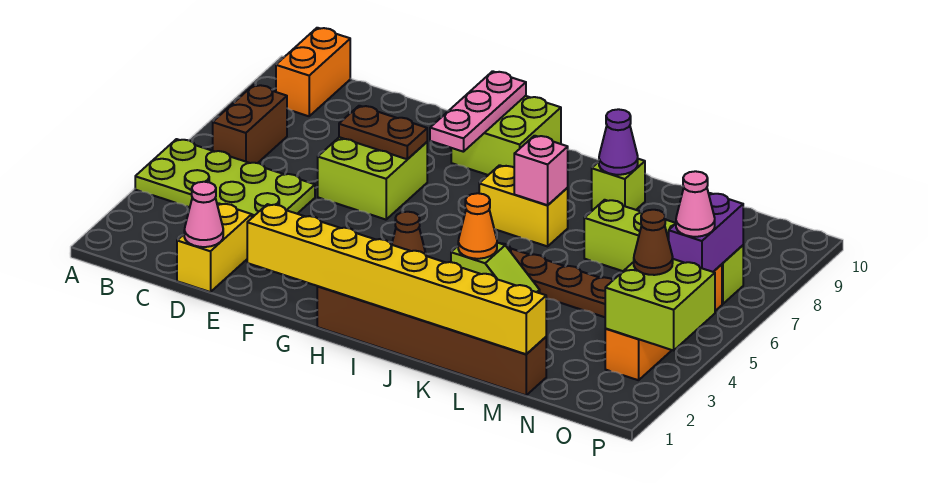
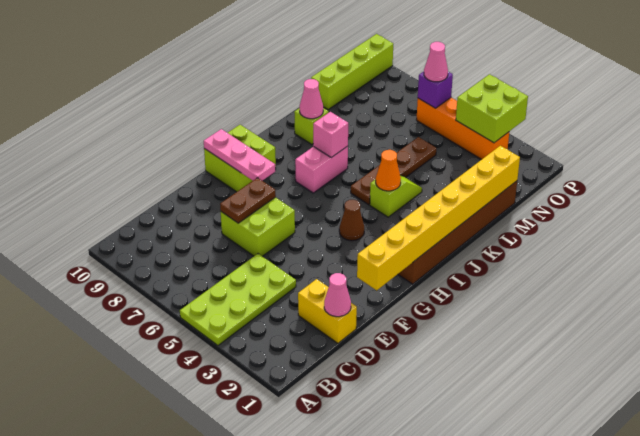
brown brick B6:B7 level 1 -> none
orange brick B9:B10 level 1 -> none
yellow brick I7:J7 level 1 -> pink brick I7:J7 level 1
purple cone K9 level 2 -> pink cone K9 level 2
lime brick L7:O7 level 1 -> lime brick M10:P10 level 1
brown cone O4 level 3 -> none
purple brick O6:O7 level 2 -> purple brick O6 level 2

